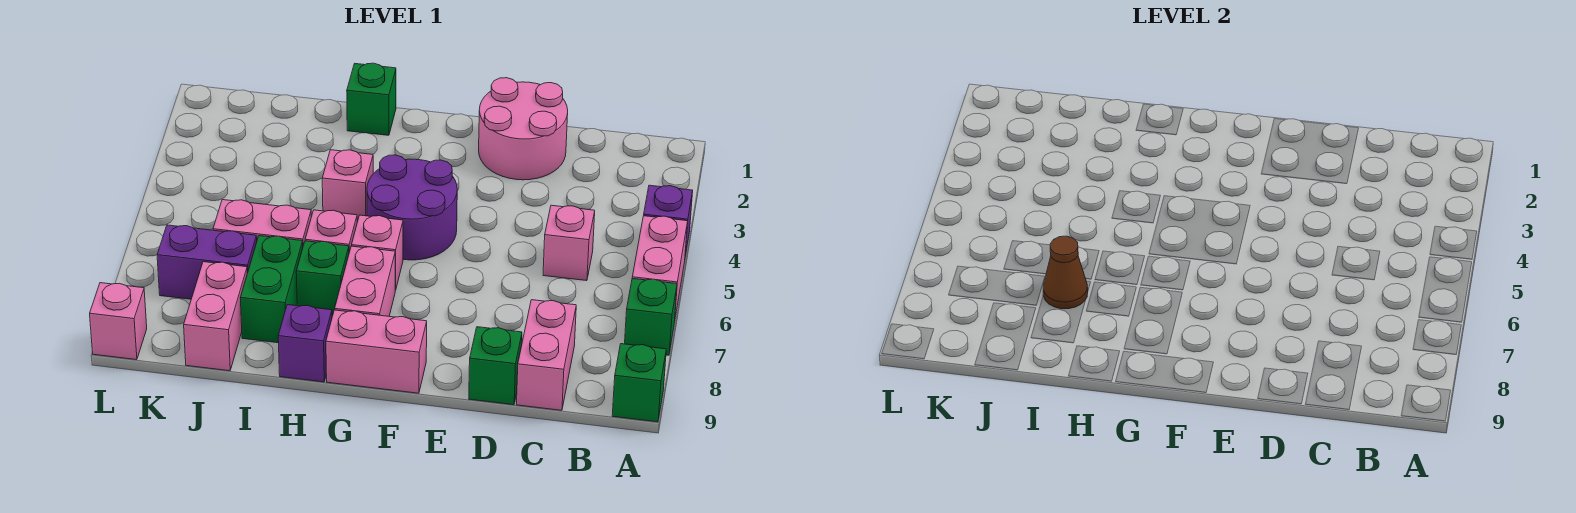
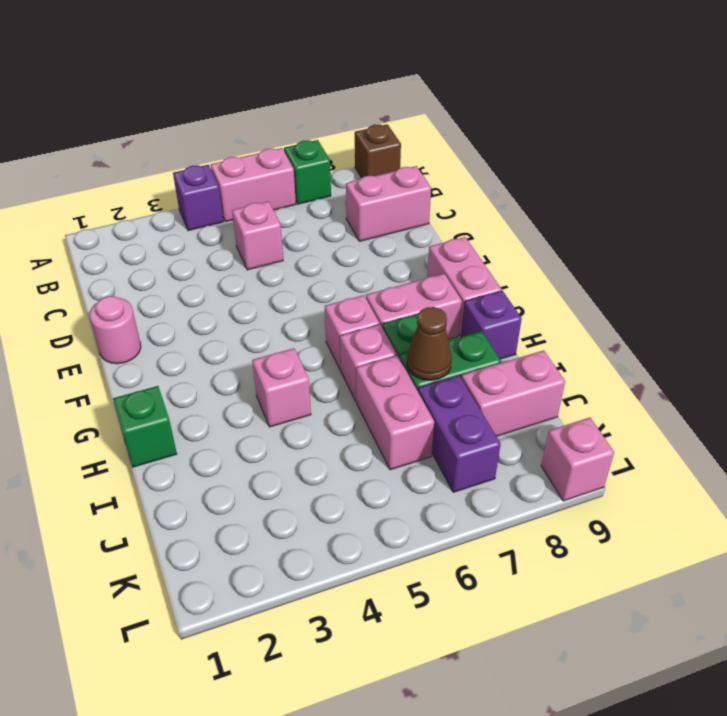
green brick A9 level 1 -> brown brick A9 level 1
pink round brick D1:E2 level 1 -> pink round brick E1 level 1
green brick D9 level 1 -> none
purple round brick F4:G5 level 1 -> none

